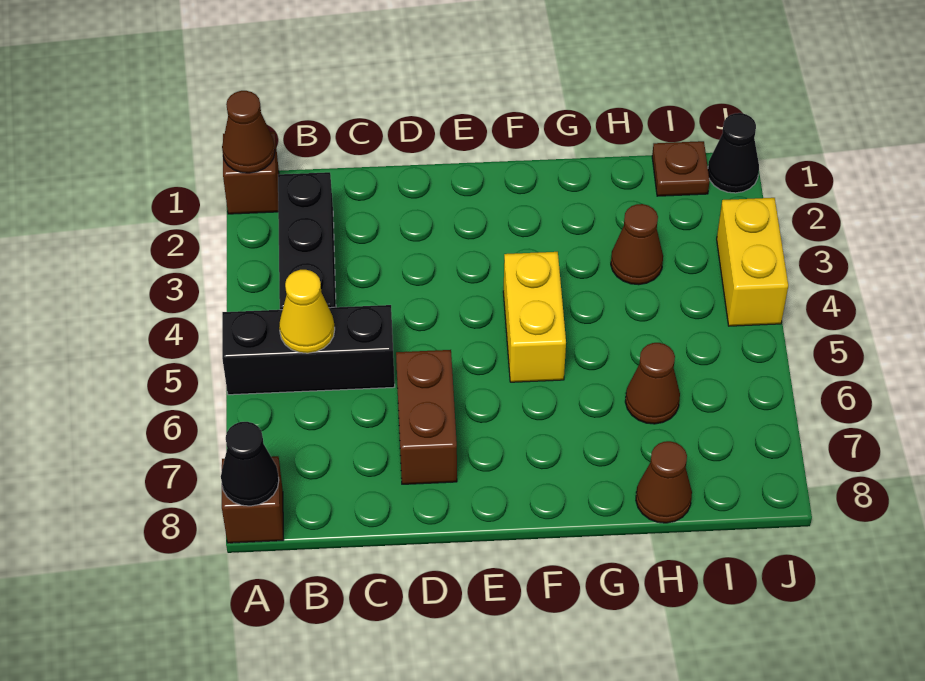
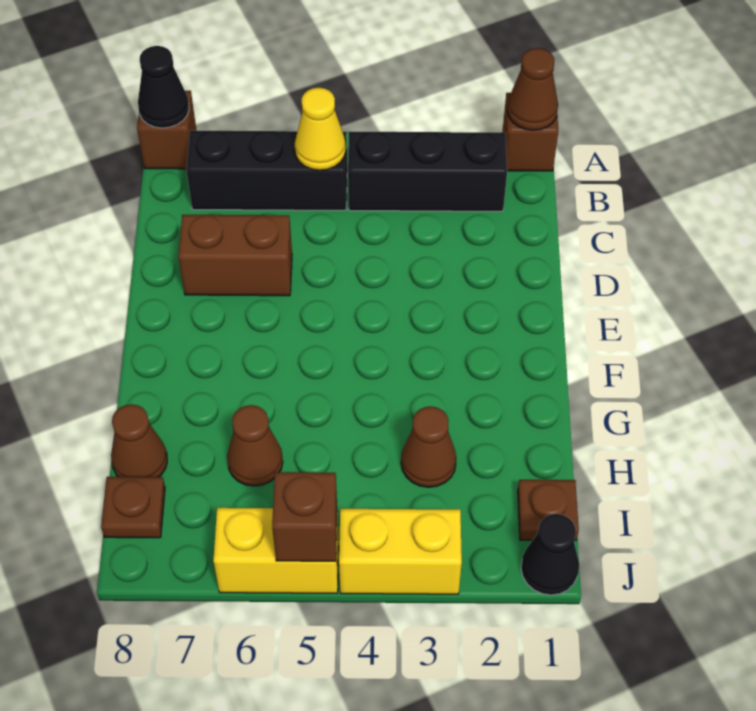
black brick A5:C5 level 1 -> black brick B5:B7 level 1
yellow brick F4:F5 level 1 -> yellow brick J5:J6 level 1
none -> brown plate I8 level 1
none -> brown brick J5 level 2

